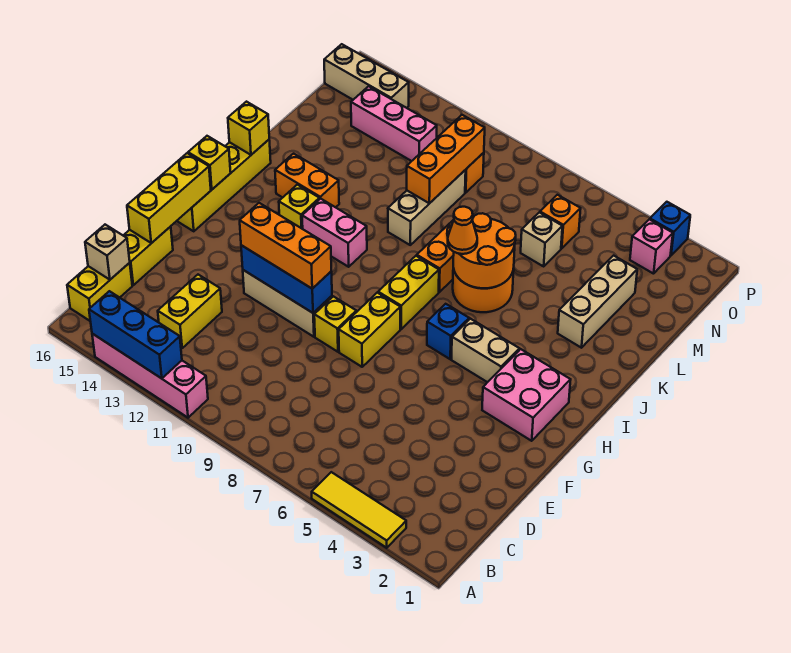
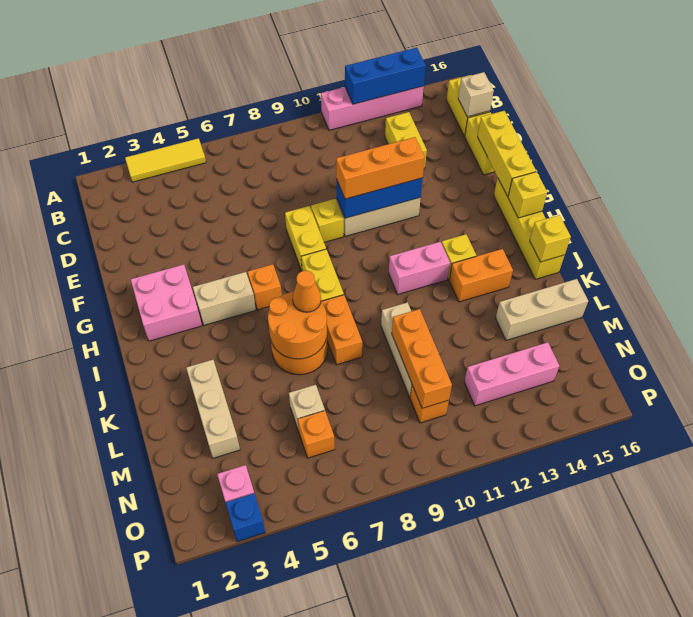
blue brick H6 level 1 -> orange brick H6 level 1
tan brick O14:O16 level 1 -> tan brick L14:L16 level 1

